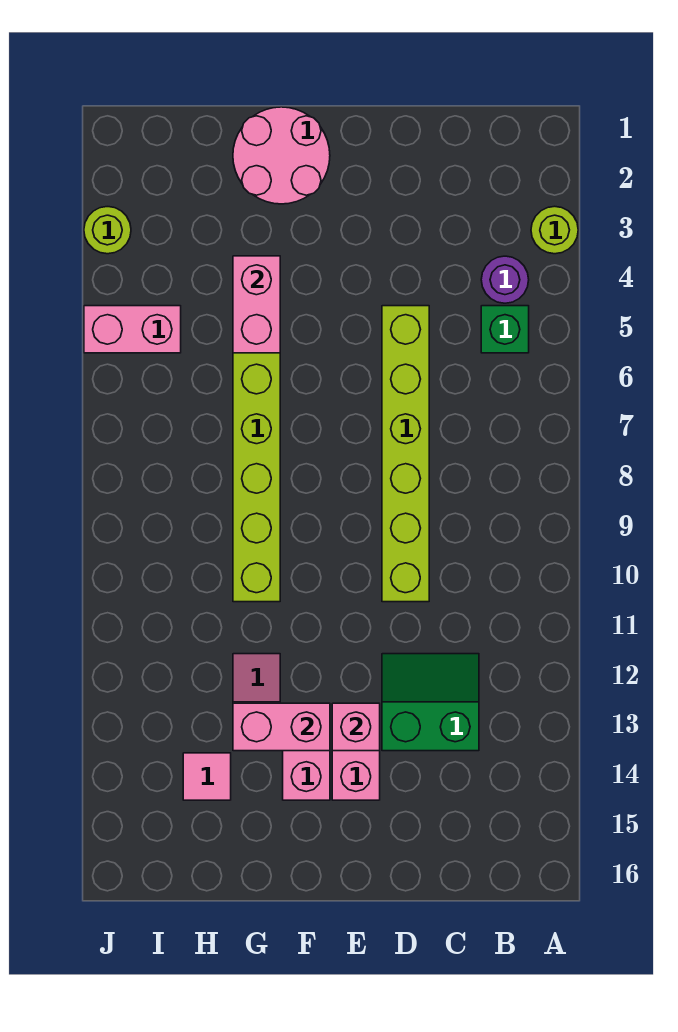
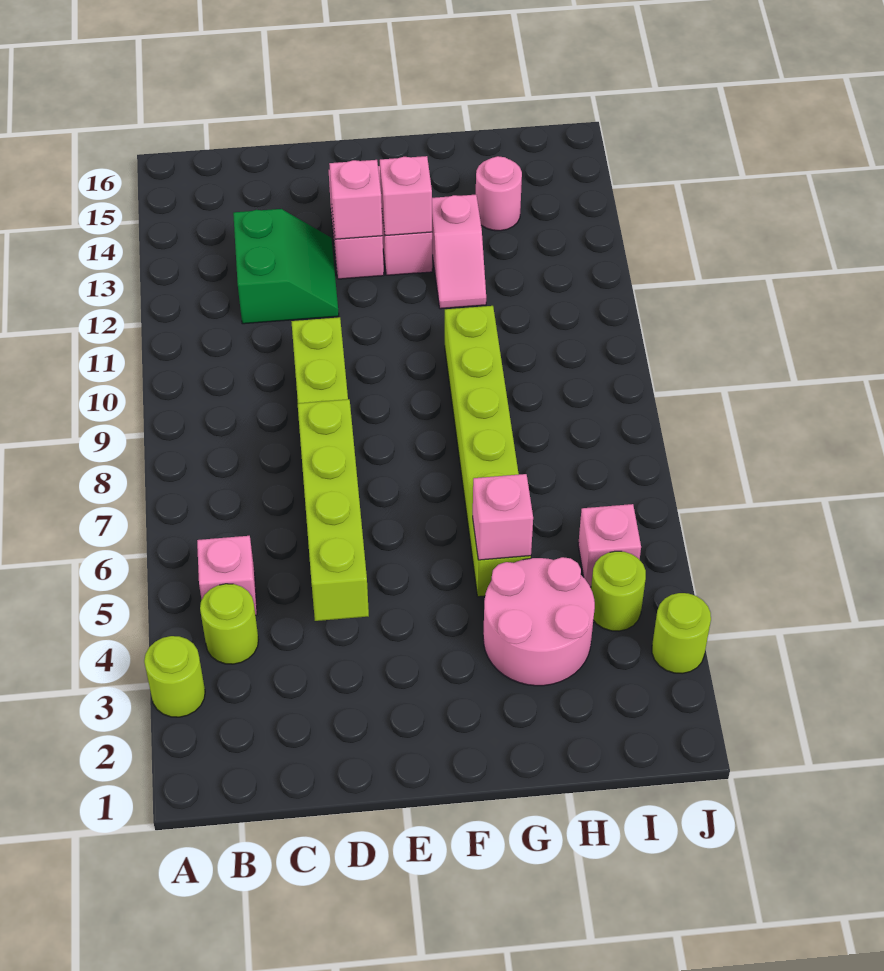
purple round brick B4 level 1 -> lime round brick B4 level 1
green brick B5 level 1 -> pink brick B5 level 1
green slope C12:D13 level 1 top 13 -> green slope C12:D13 level 1 top C
none -> lime brick D4:D7 level 2
pink round brick F1:G2 level 1 -> pink round brick G3:H4 level 1
pink brick F13:G13 level 2 -> pink brick F13 level 2
pink brick G4:G5 level 2 -> pink brick G5 level 2
pink tile H14 level 1 -> pink round brick H14 level 1
none -> lime round brick I4 level 1
pink brick I5:J5 level 1 -> pink brick I5 level 1

